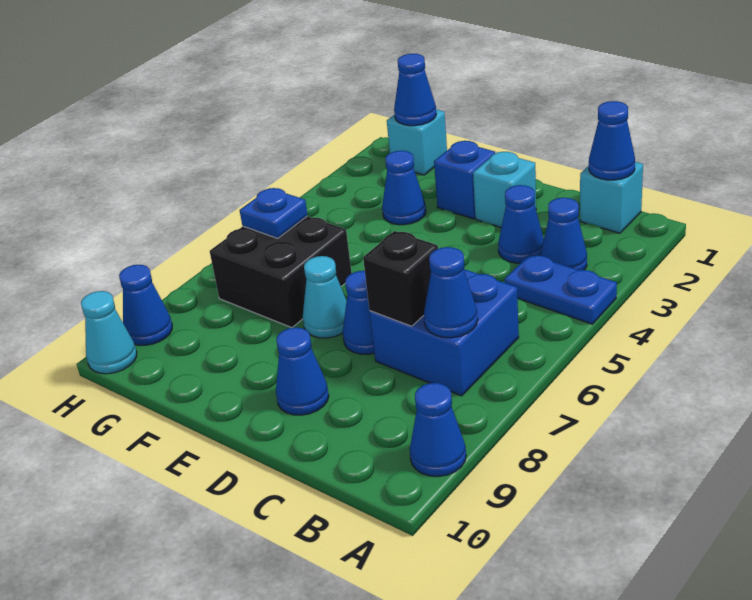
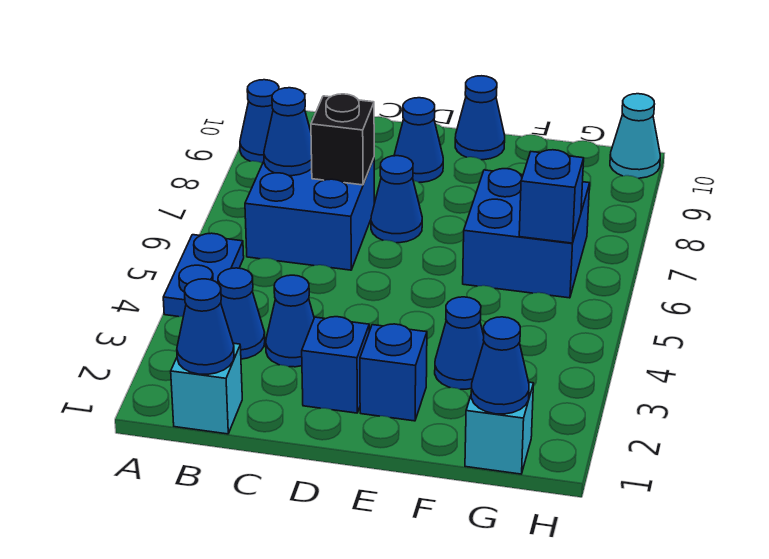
blue plate A4:B4 level 1 -> blue plate A4:A5 level 1
cyan brick D2 level 1 -> blue brick D2 level 1
cyan cone E7 level 1 -> none
black brick F6:G7 level 1 -> blue brick F6:G7 level 1
blue plate G6 level 2 -> blue brick G6 level 2
blue cone H9 level 1 -> blue cone E10 level 1

